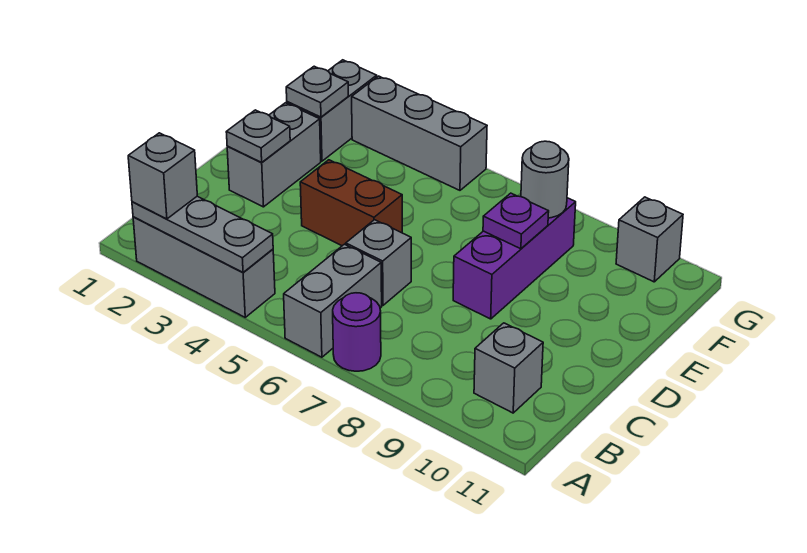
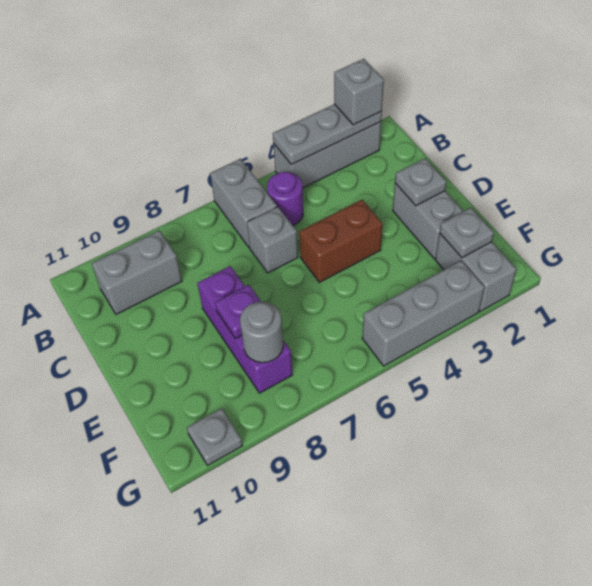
purple round brick A7 level 1 -> purple round brick B5 level 1
grey brick B10 level 1 -> grey brick B9:B10 level 1
grey brick G10 level 1 -> grey plate G10 level 1

